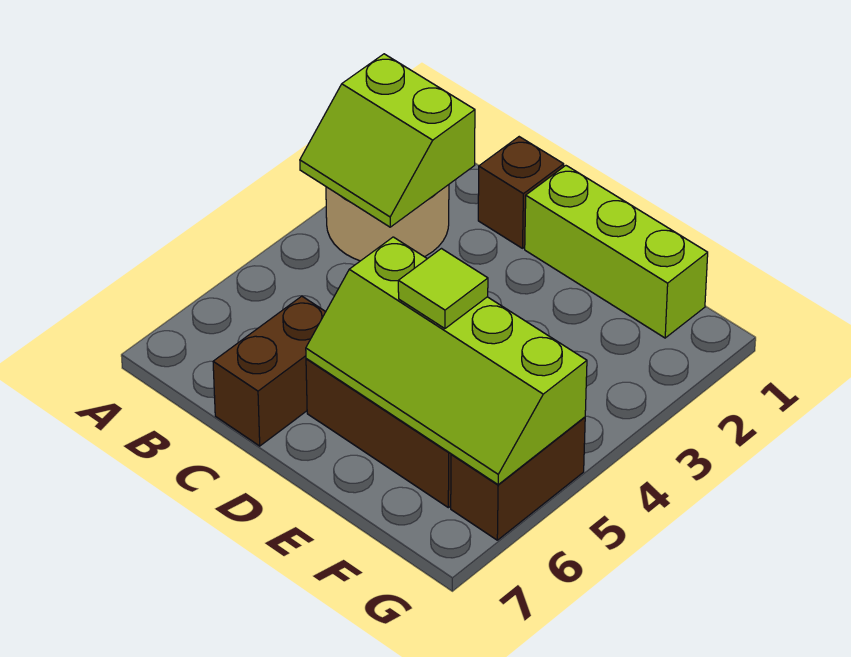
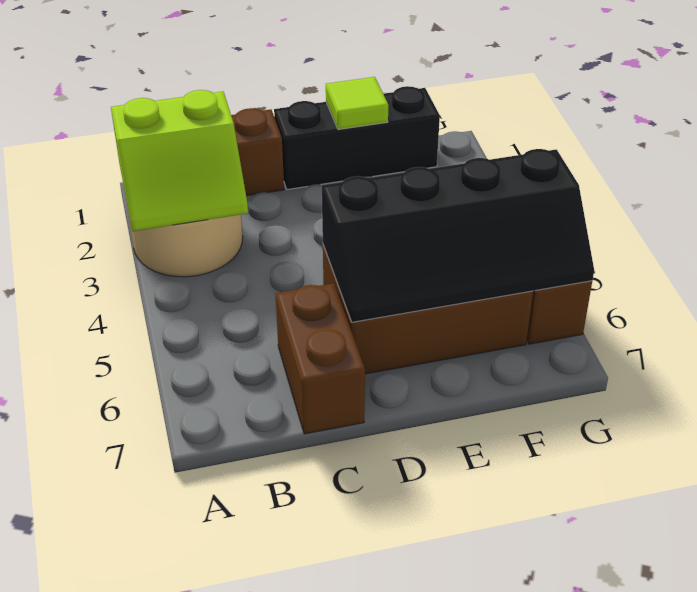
lime brick D1:F1 level 1 -> black brick D1:F1 level 1
lime slope D5:G6 level 2 top 5 -> black slope D5:G6 level 2 top 5
lime tile E5 level 3 -> lime tile E1 level 2

